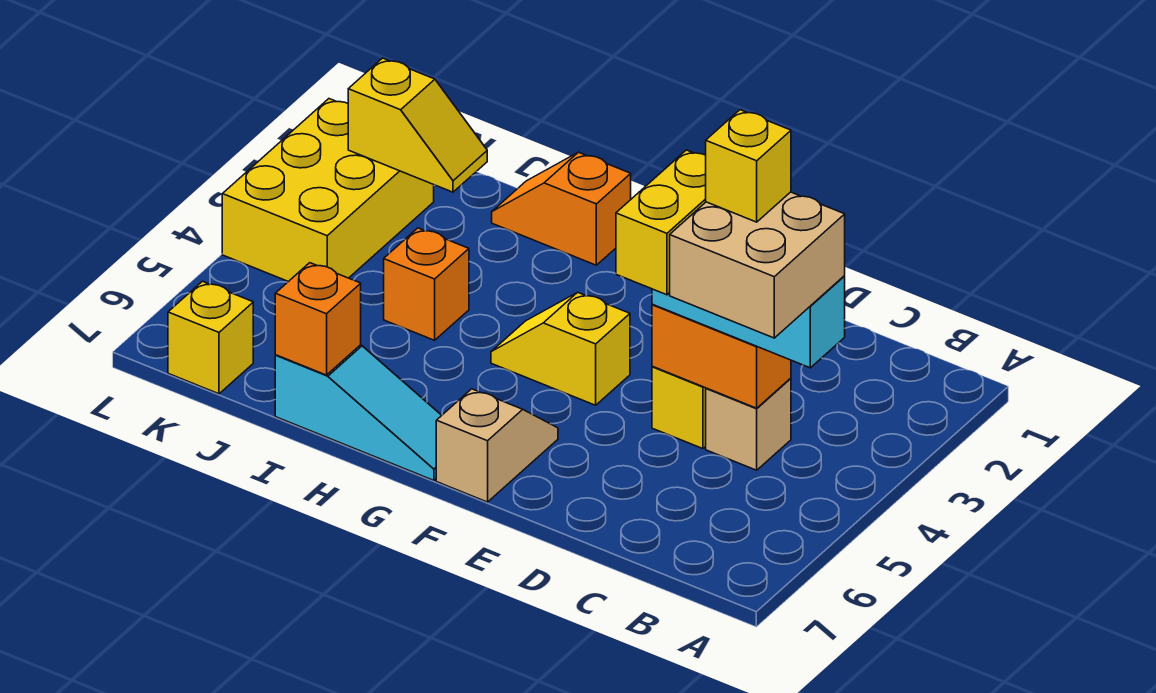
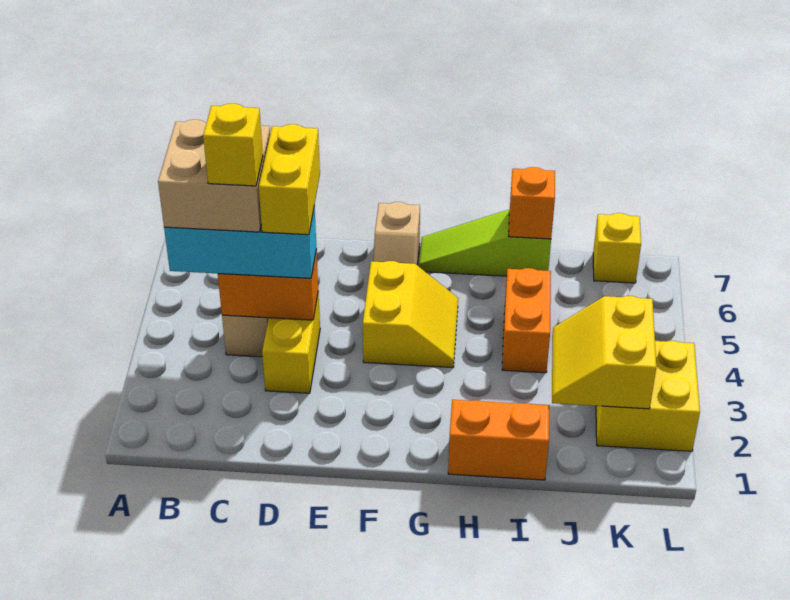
yellow slope F4:G4 level 1 top F -> yellow slope F4:G5 level 1 top F
cyan slope G7:I7 level 1 top I -> lime slope G7:I7 level 1 top I
orange slope H1:I1 level 1 top H -> orange brick H1:I1 level 1
orange brick I4 level 1 -> orange brick I4:I5 level 1
yellow slope J2:K2 level 2 top K -> yellow slope J2:K3 level 2 top K
yellow brick K2:L4 level 1 -> yellow brick K2:L3 level 1

